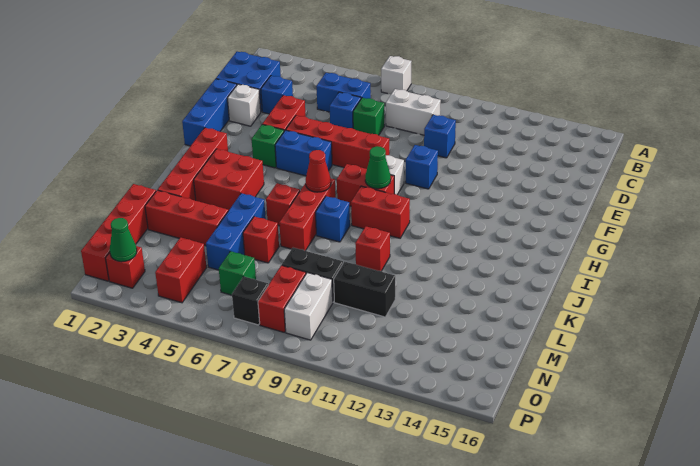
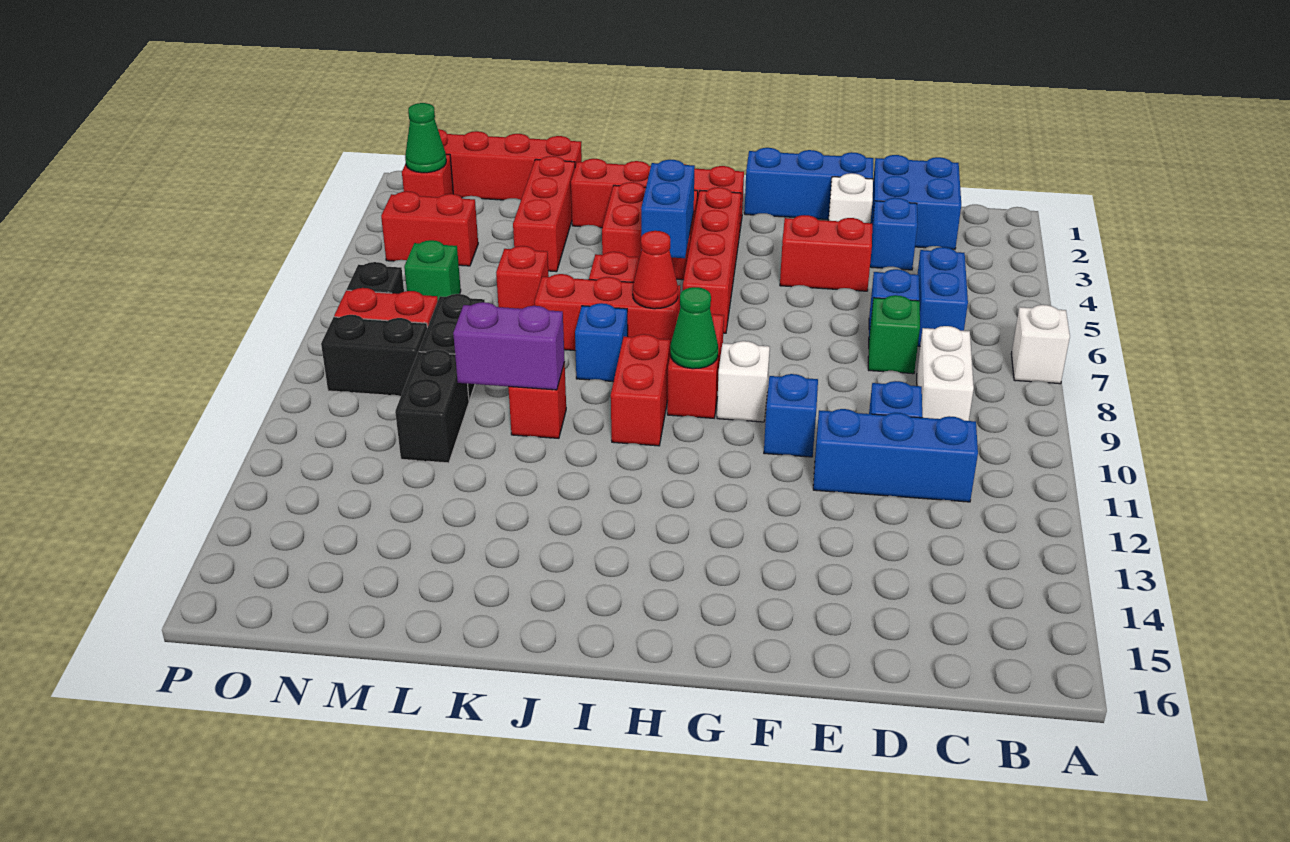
red brick F5:F8 level 1 -> red brick H3:H6 level 1
green brick G4 level 1 -> none
blue brick G5:G6 level 1 -> blue brick I4:I5 level 2
blue brick K5:M5 level 1 -> blue brick C11:E11 level 1
none -> purple brick K10:L10 level 2
white brick N9:O9 level 1 -> black brick N9:O9 level 1

